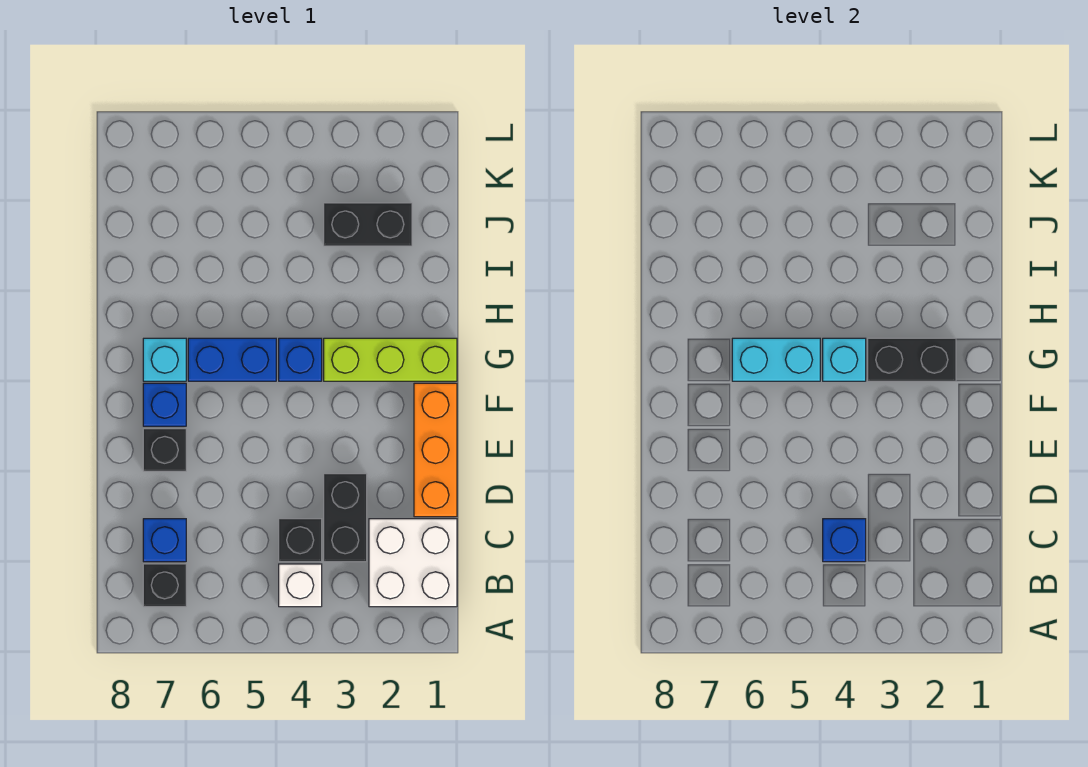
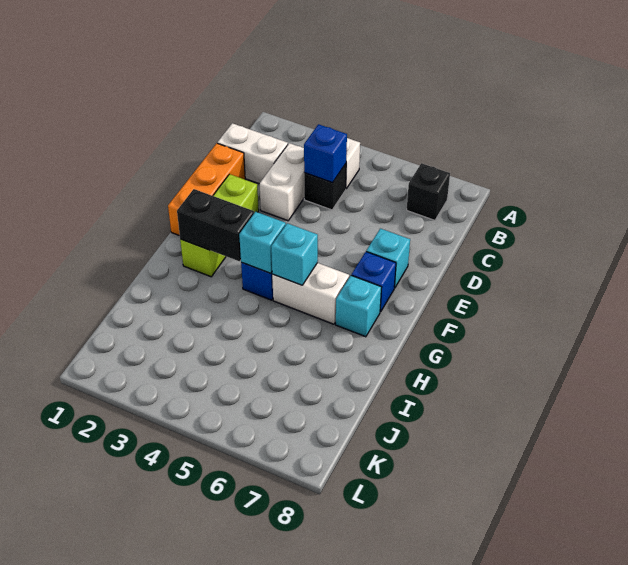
white brick B1:C2 level 1 -> white brick C1:C2 level 1
black brick C3:D3 level 1 -> white brick C3:D3 level 1
blue brick C7 level 1 -> none
black brick E7 level 1 -> cyan brick E7 level 1
lime brick G1:G3 level 1 -> lime brick E2:G2 level 1
blue brick G5:G6 level 1 -> white brick G5:G6 level 1
cyan brick G5:G6 level 2 -> cyan brick G5 level 2
black brick J2:J3 level 1 -> none

